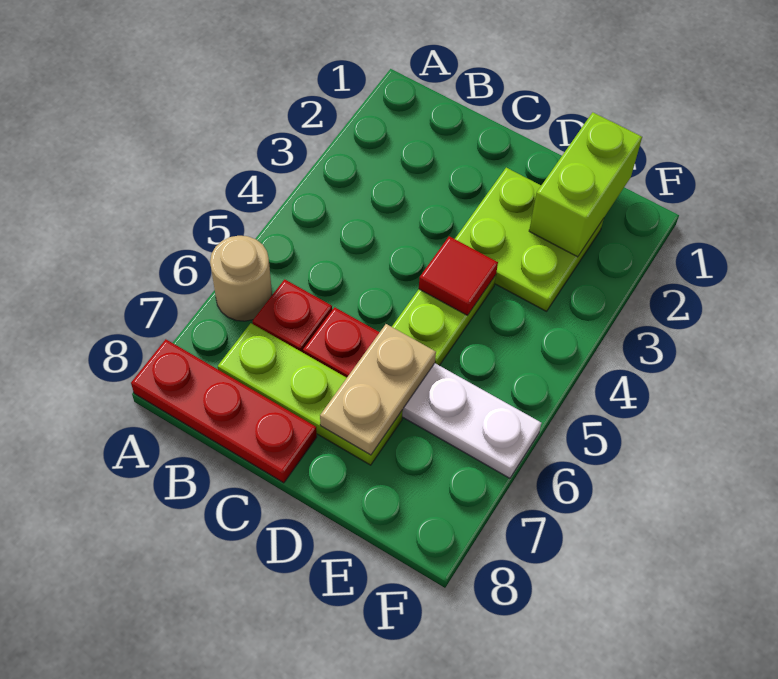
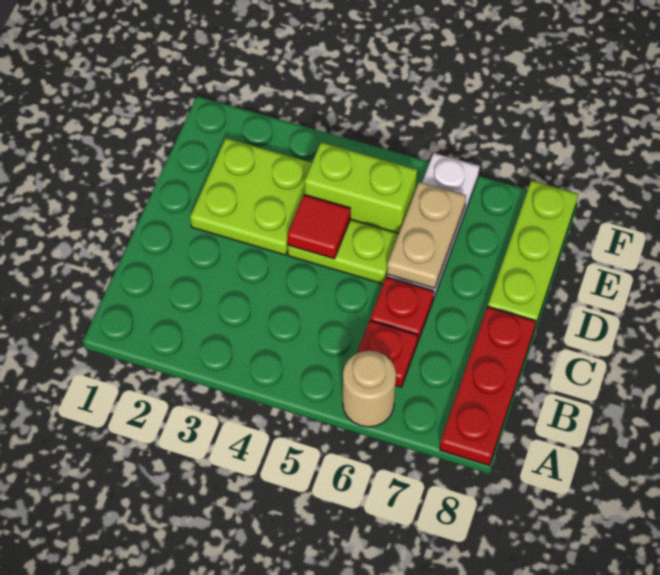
lime plate B7:D7 level 1 -> lime plate D8:F8 level 1
tan plate D6:D7 level 2 -> tan plate D6:E6 level 2
lime brick E1:E2 level 2 -> lime brick E4:E5 level 1

